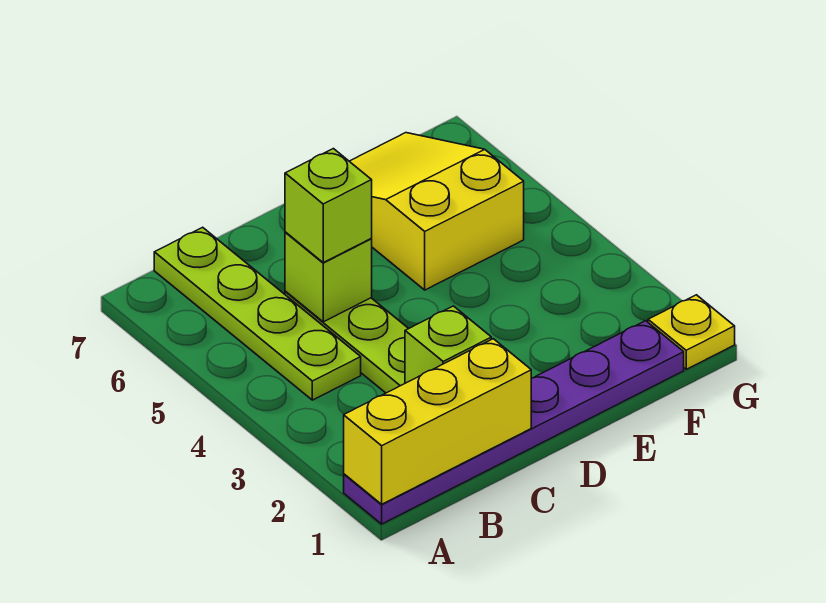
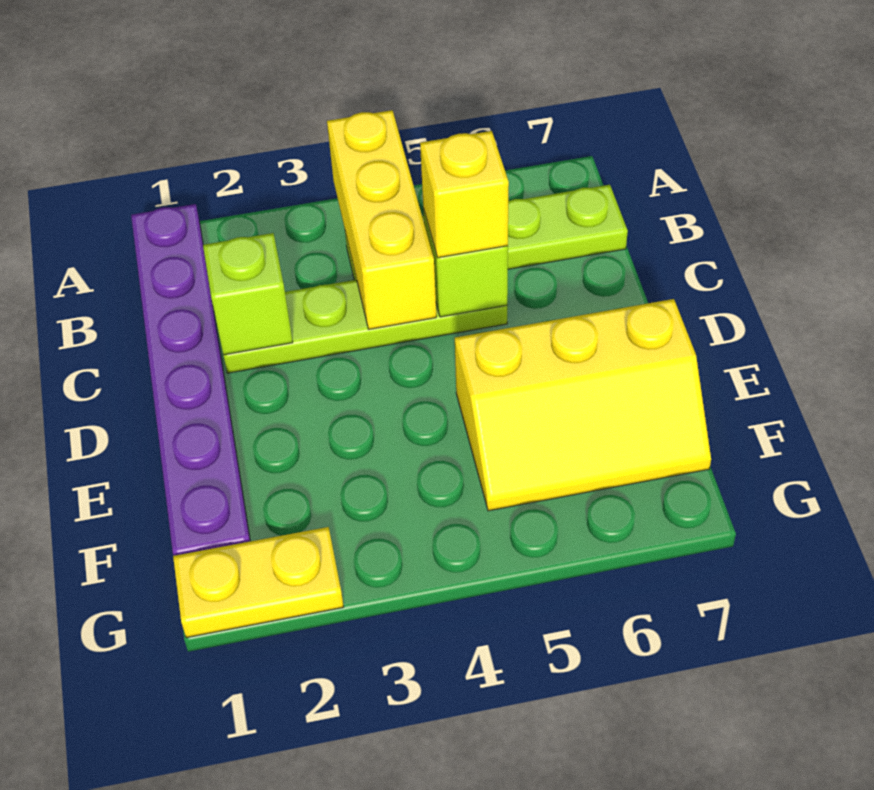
yellow brick A1:C1 level 2 -> yellow brick A4:C4 level 2
lime brick C5 level 3 -> yellow brick C5 level 3
yellow slope E5:F7 level 1 top 5 -> yellow slope E5:F7 level 1 top E
yellow plate G1 level 1 -> yellow plate G1:G2 level 1

